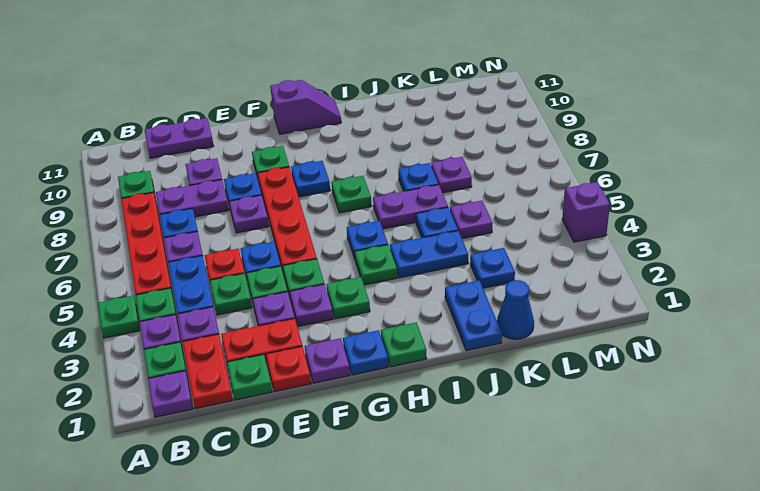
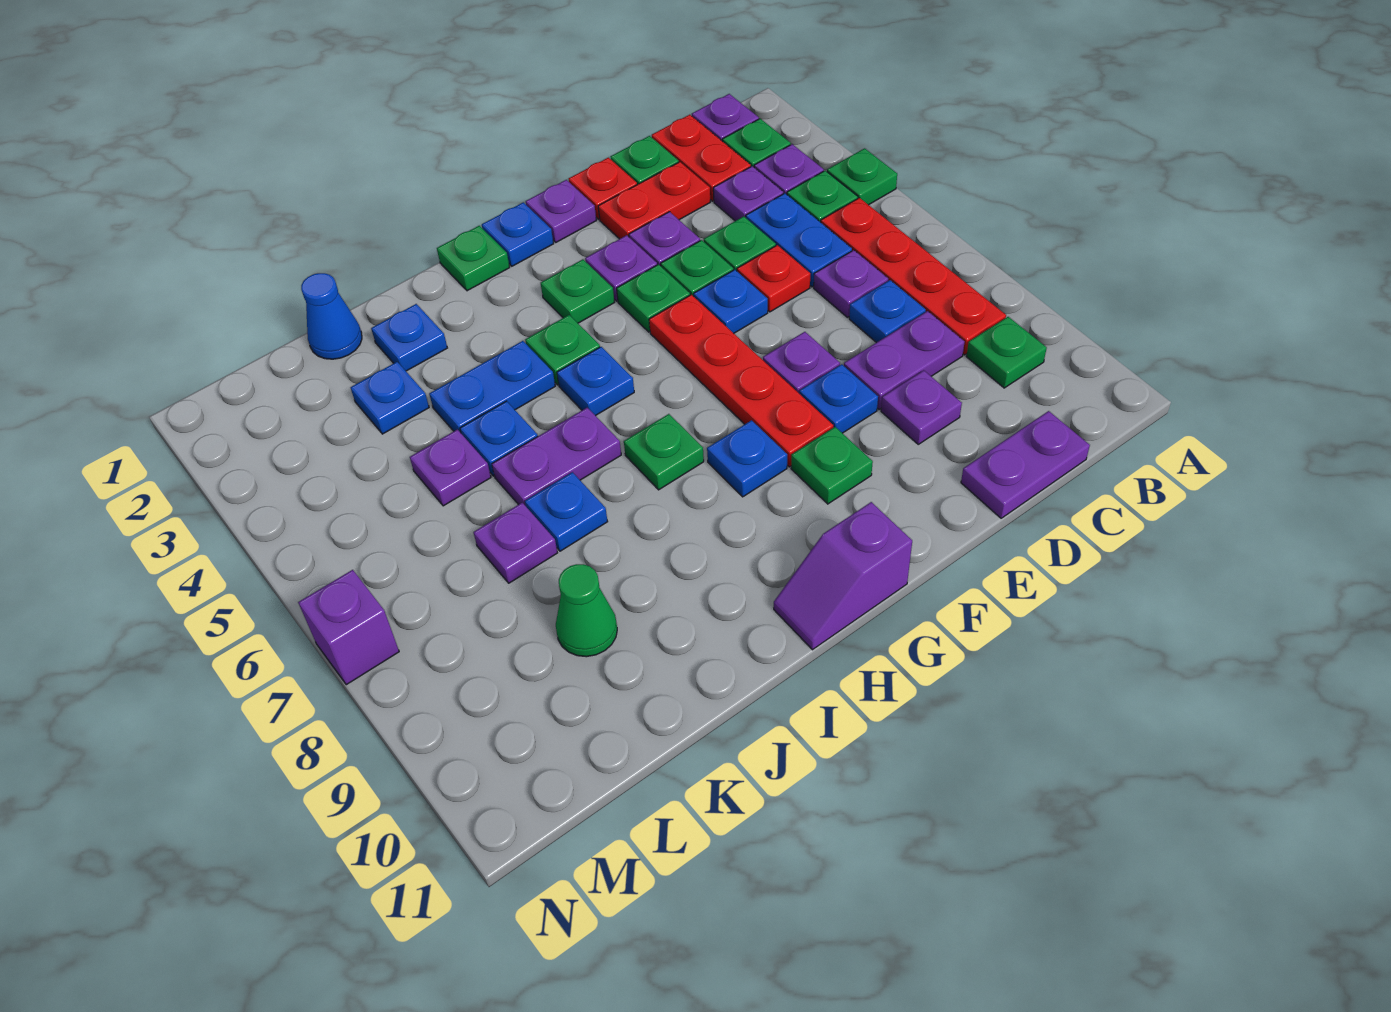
blue plate J1:J2 level 1 -> blue plate J2 level 1
none -> green cone K9 level 1
purple brick N4 level 1 -> purple brick N7 level 1

